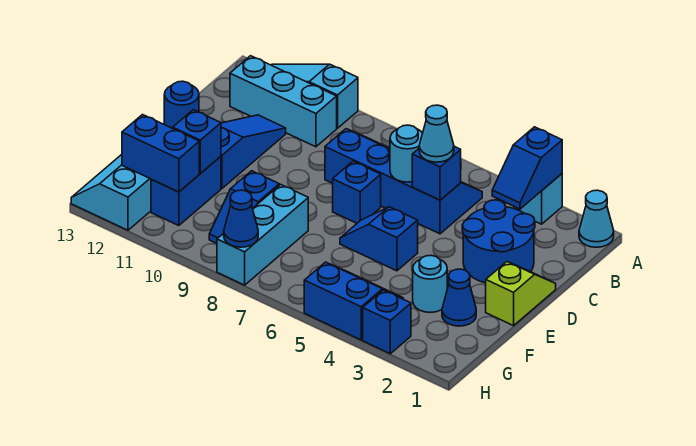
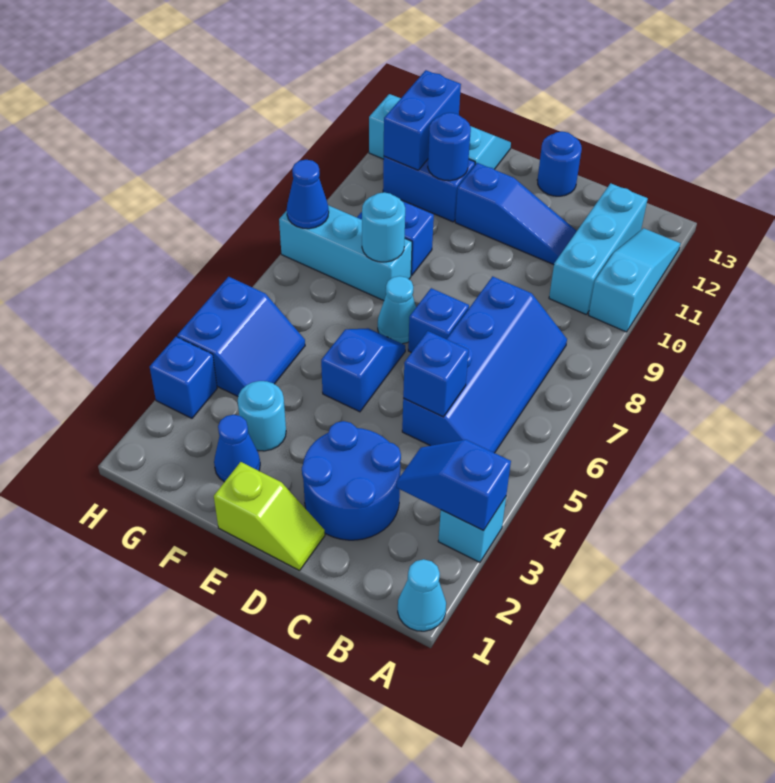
cyan cone C5 level 3 -> cyan cone E7 level 1
cyan round brick C6 level 2 -> cyan round brick F8 level 2
blue brick F11 level 2 -> blue round brick F11 level 2

